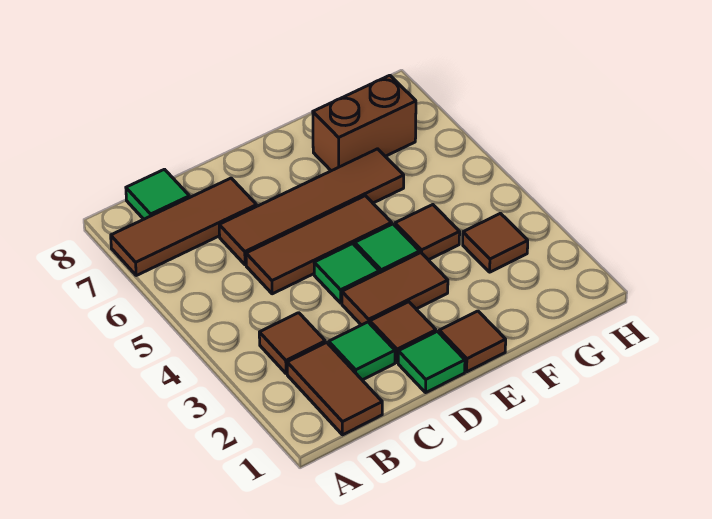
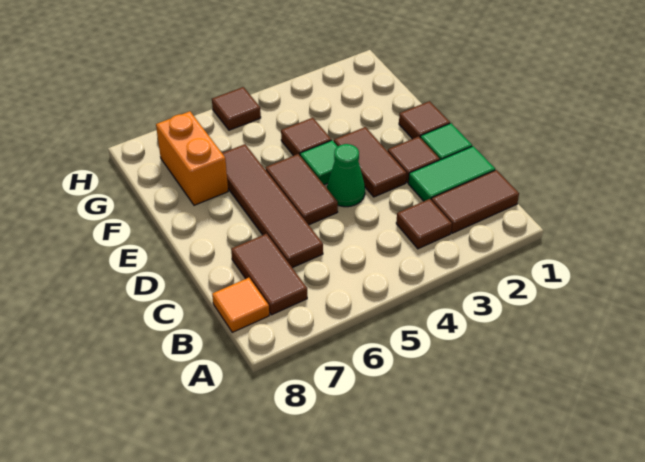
brown tile A7:C7 level 1 -> brown tile B7:C7 level 1
green tile B8 level 1 -> orange tile B8 level 1
green tile C2 level 1 -> green tile C1:C2 level 1
brown tile C5:E5 level 1 -> brown tile D5:E5 level 1
green tile D4 level 1 -> green cone D4 level 1
brown brick F7:G7 level 1 -> orange brick F7:G7 level 1
brown tile G3 level 1 -> brown tile H5 level 1

